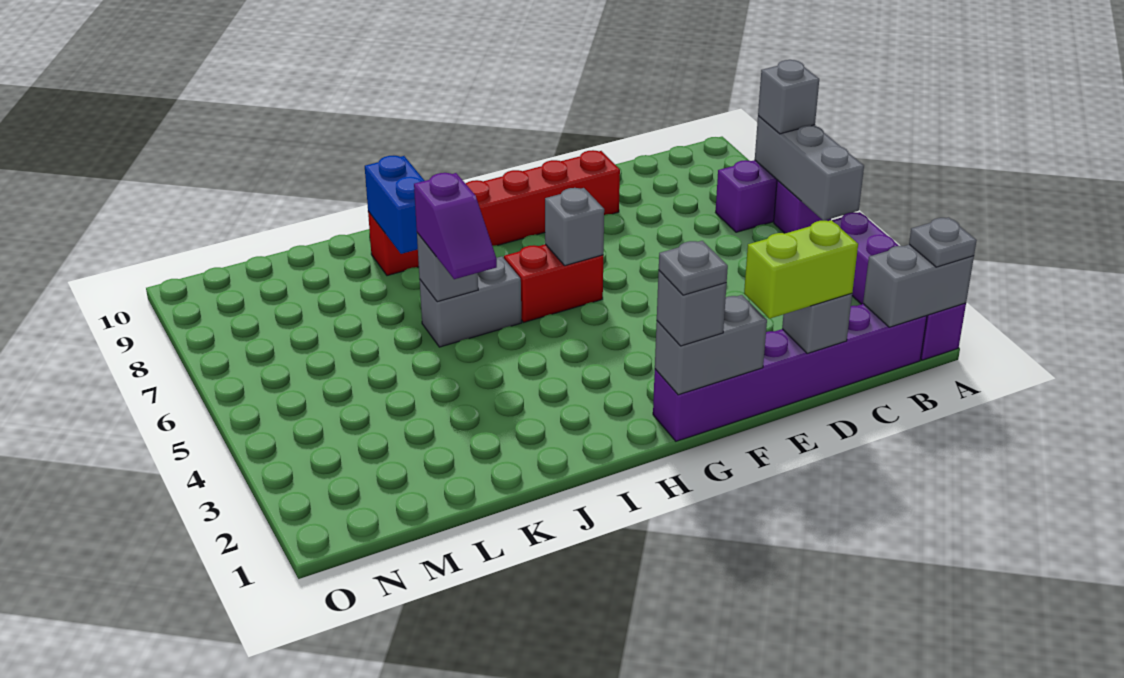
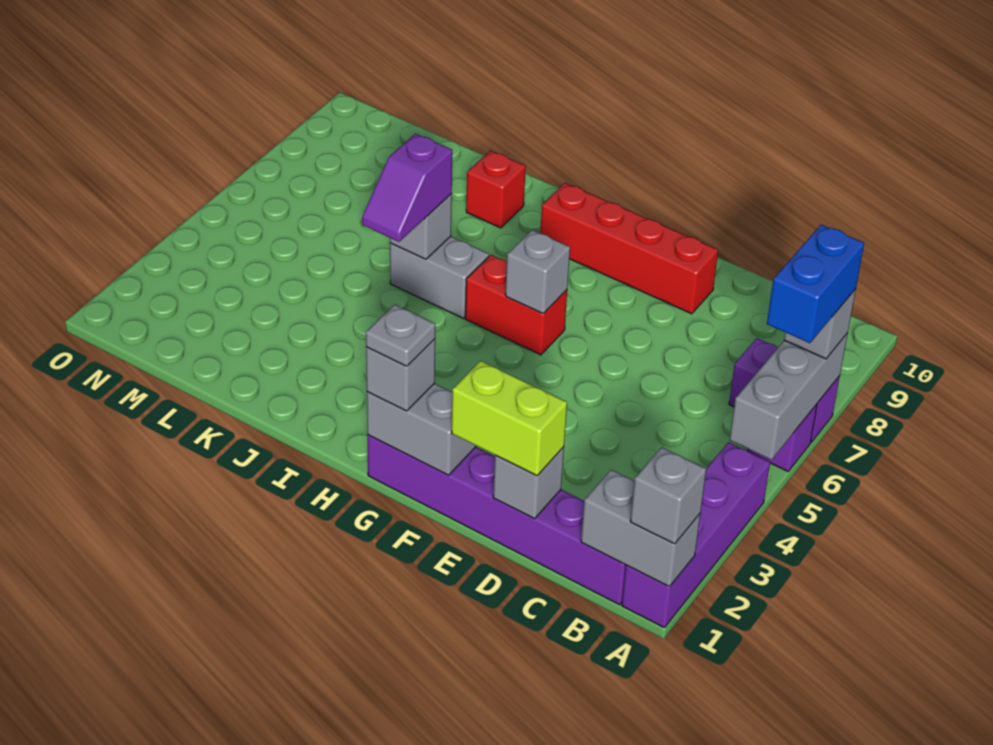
grey plate A1 level 3 -> grey brick A1 level 3
blue brick J8:J9 level 2 -> blue brick A6:A7 level 4

